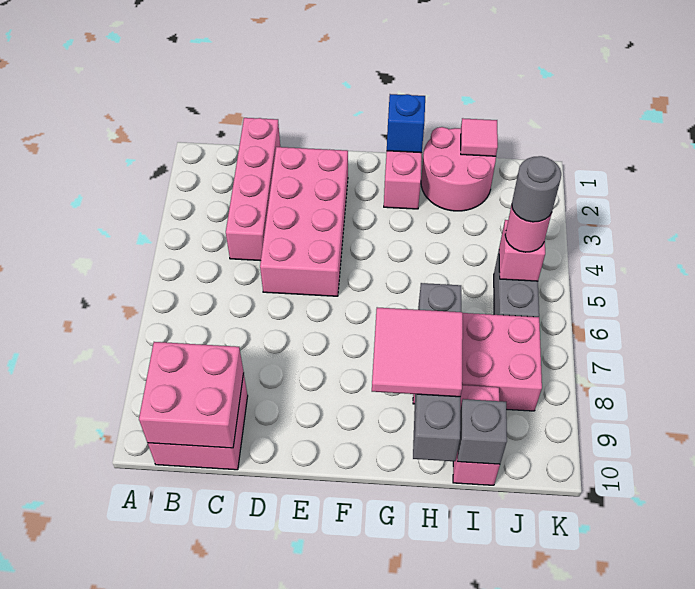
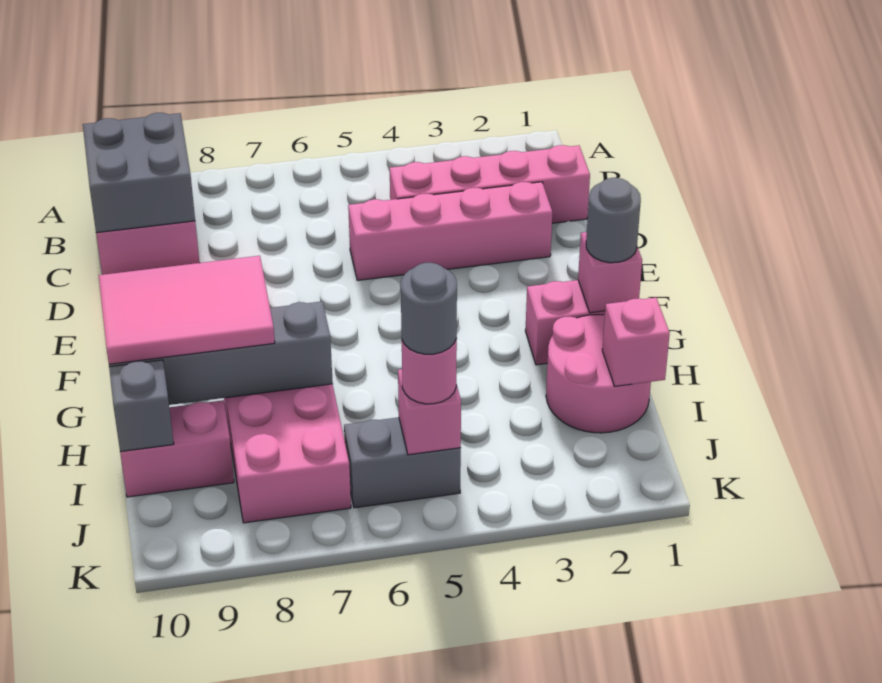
pink brick B9:C10 level 2 -> grey brick B9:C10 level 2
pink brick D2:E5 level 1 -> pink brick D2:D5 level 1
blue brick G1 level 2 -> pink brick G1 level 2
none -> grey round brick G1 level 3
pink tile G8:H9 level 3 -> pink tile G8:H10 level 3
pink tile I1 level 2 -> pink brick I1 level 2

